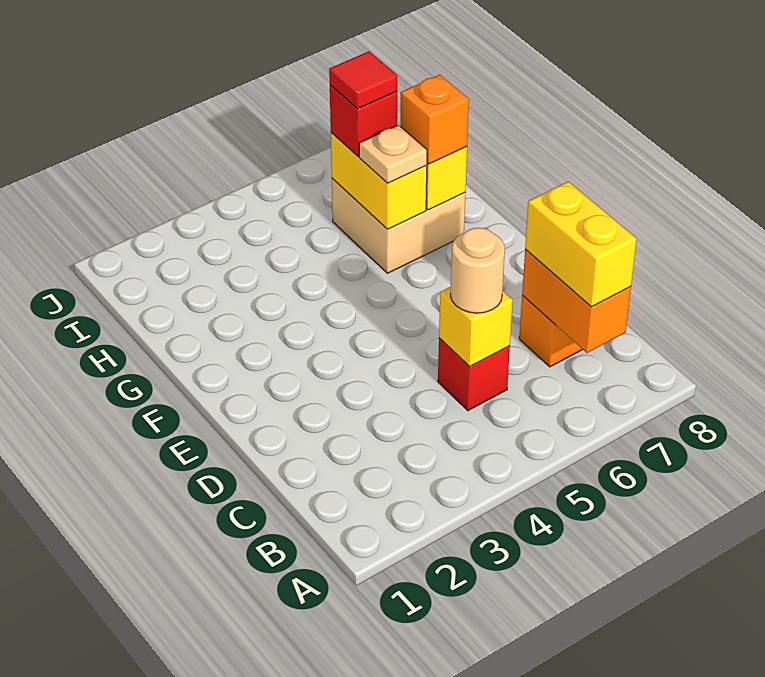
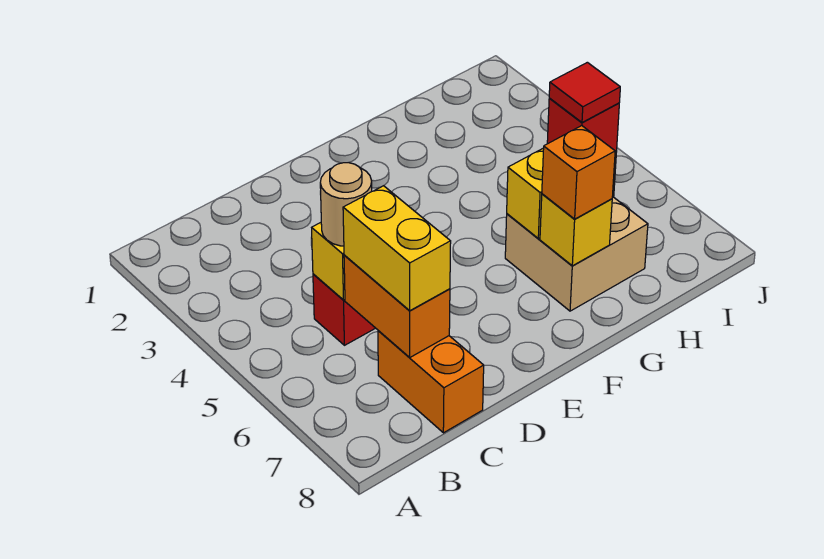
orange brick B7:C7 level 2 -> orange brick C6:C7 level 2
yellow brick B7:C7 level 3 -> yellow brick C6:C7 level 3
tan plate G6 level 3 -> none

